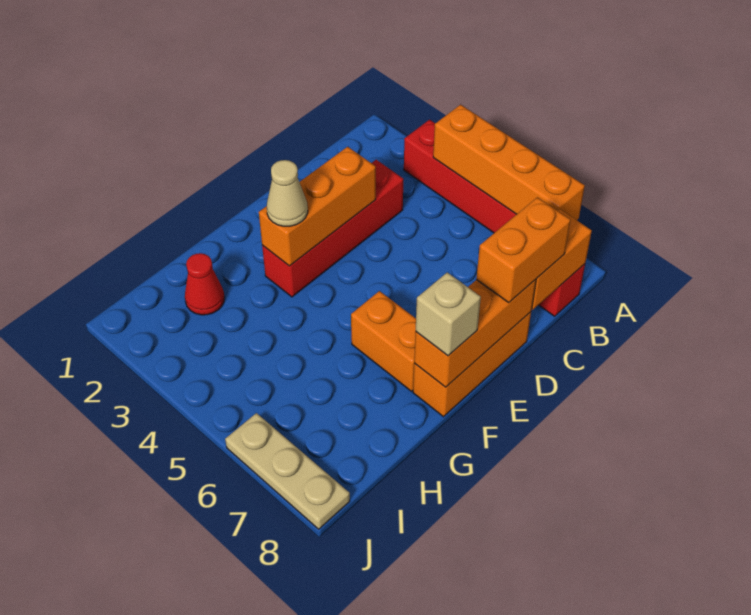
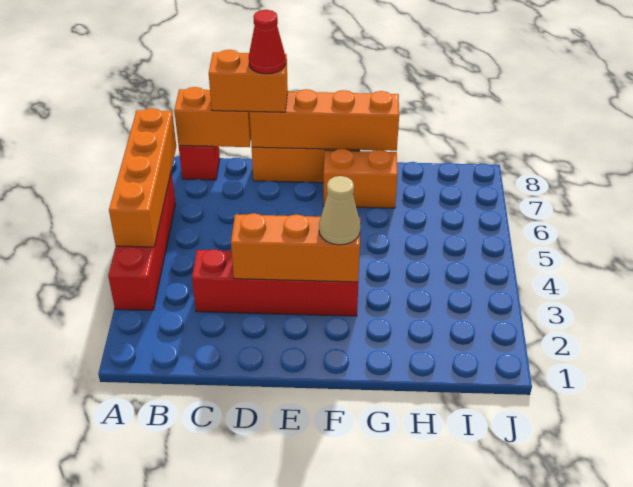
orange brick D8:F8 level 2 -> orange brick D8:G8 level 2
orange brick F6:F7 level 1 -> orange brick F7:G7 level 1
tan brick F8 level 3 -> none
red cone H2 level 1 -> red cone D8 level 4
tan plate J6:J8 level 1 -> none

